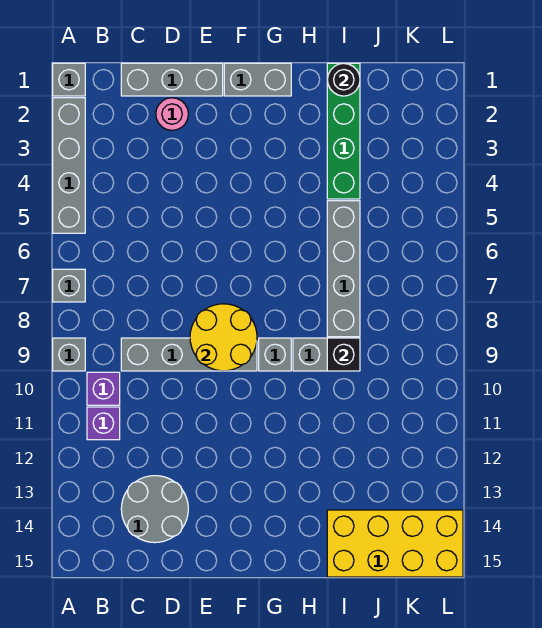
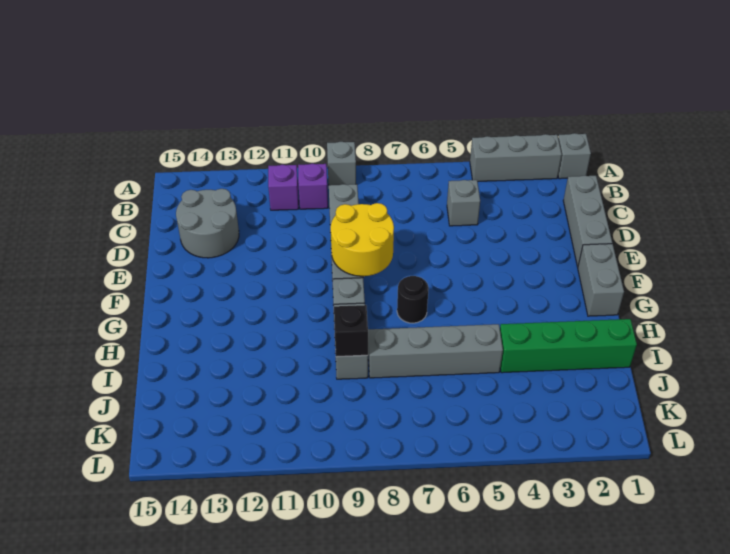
grey brick A2:A5 level 1 -> grey brick A2:A4 level 1
grey brick A7 level 1 -> grey brick C5 level 1
pink round brick D2 level 1 -> none
black round brick I1 level 2 -> black round brick G7 level 1
yellow brick I14:L15 level 1 -> none

